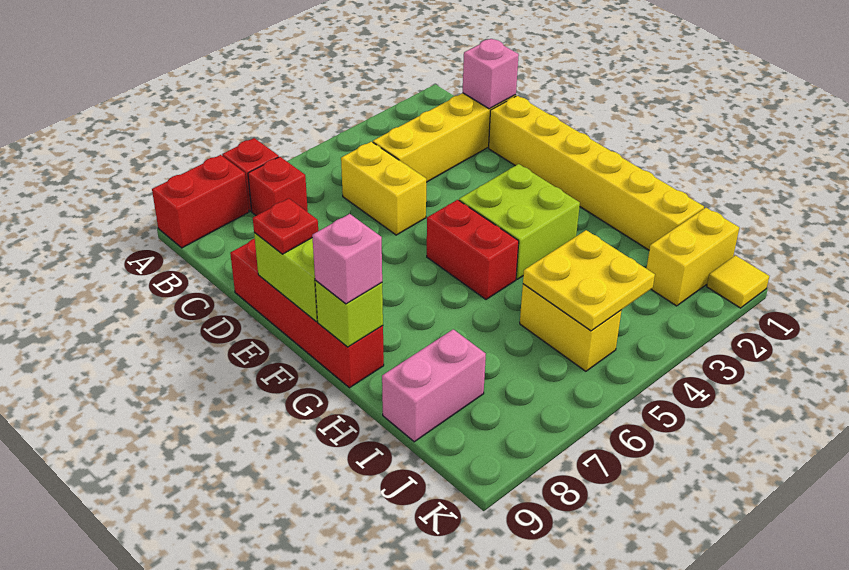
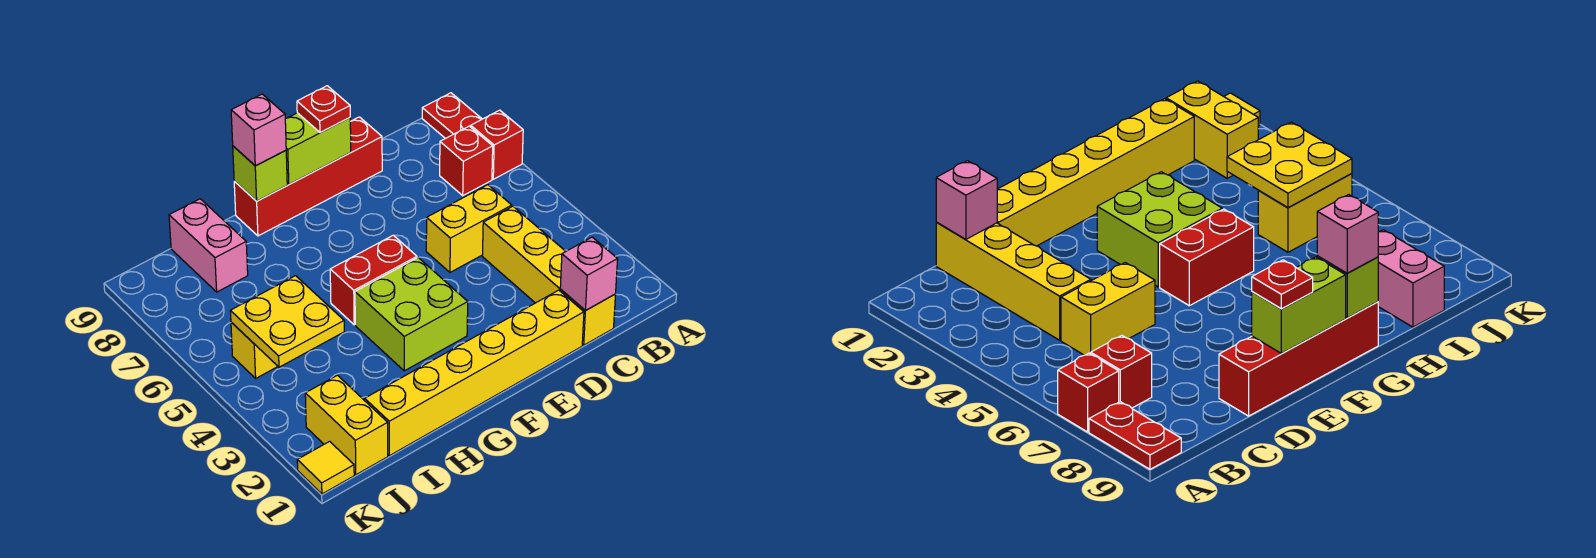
red brick A8:A9 level 1 -> red plate A8:A9 level 1

